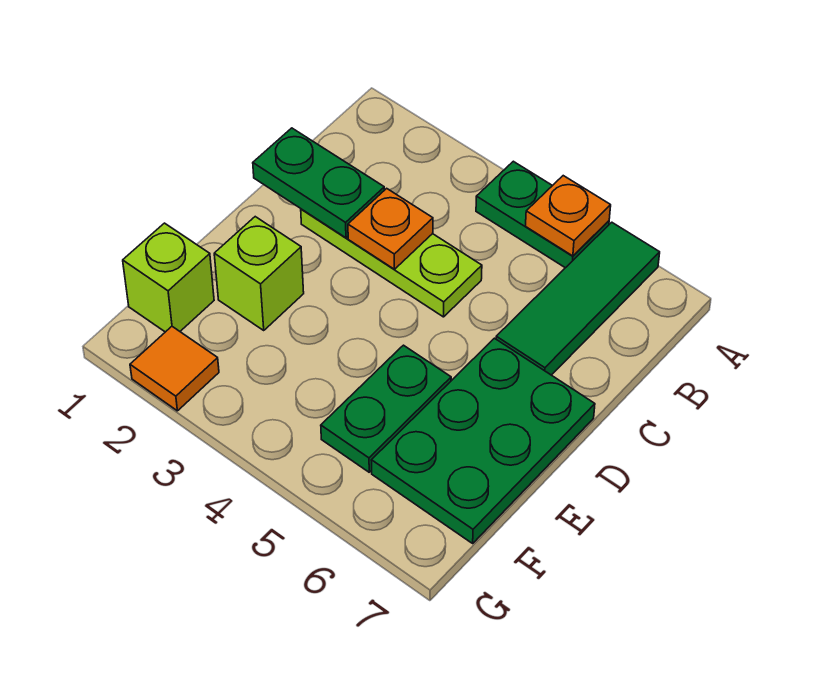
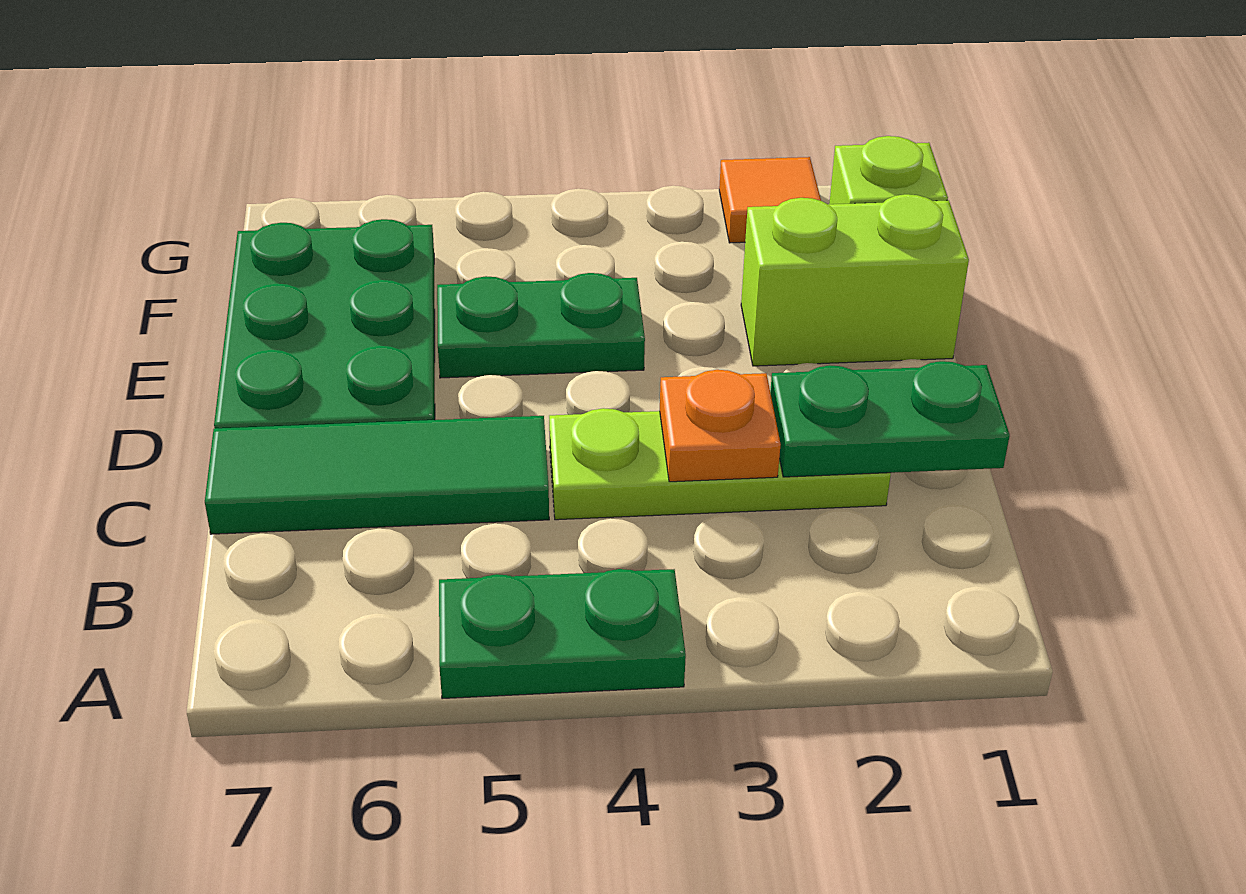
orange plate A5 level 2 -> none
green tile A6:C6 level 1 -> green tile C5:C7 level 1
lime brick E2 level 1 -> lime brick E1:E2 level 1
green plate E5:F5 level 1 -> green plate E4:E5 level 1

